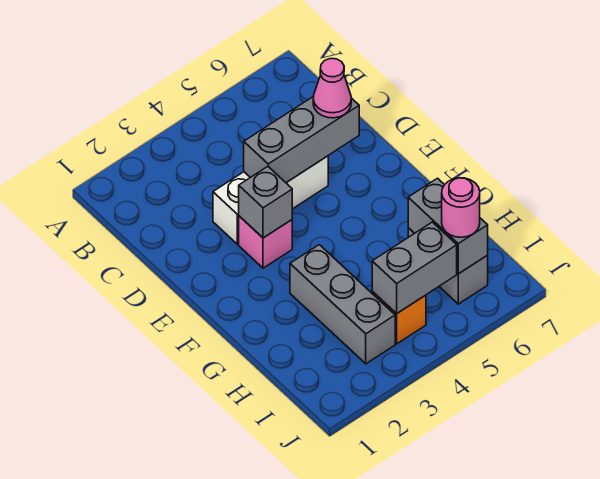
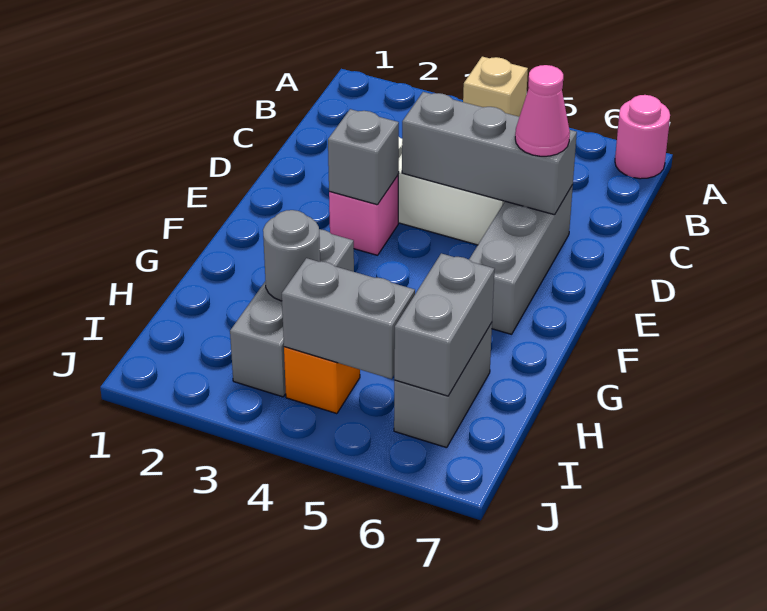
none -> tan brick A4 level 1
none -> grey brick D6:F6 level 1
none -> grey round brick H3 level 2
pink round brick I6 level 3 -> pink round brick A7 level 1

